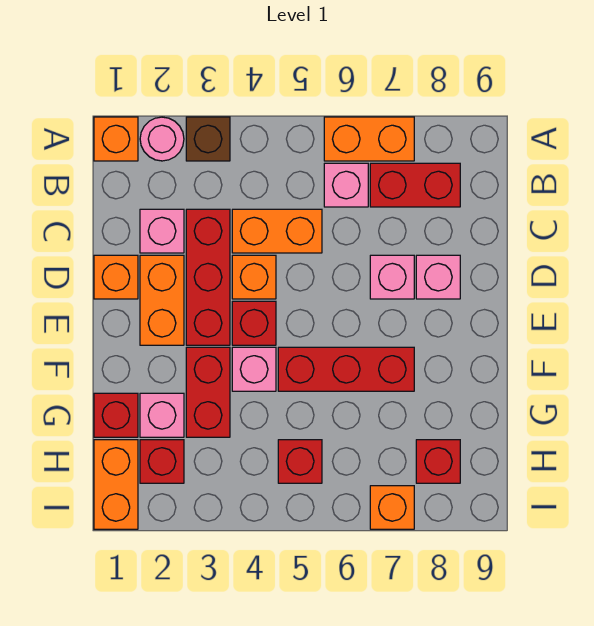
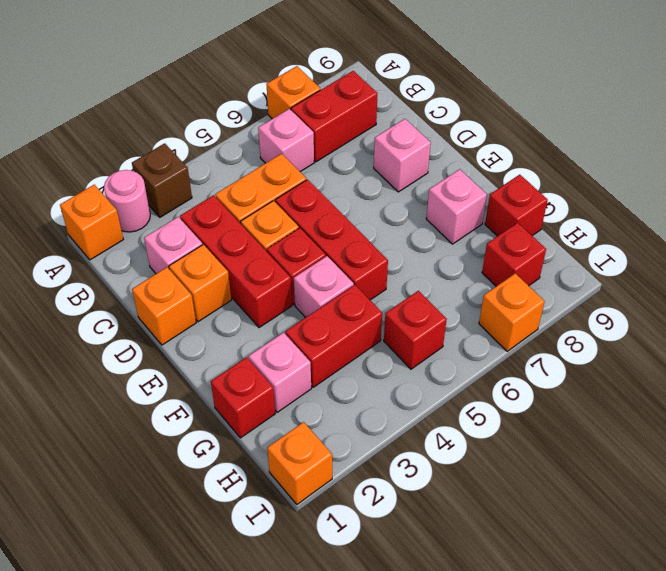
orange brick A6:A7 level 1 -> orange brick A7 level 1
orange brick D2:E2 level 1 -> orange brick D2 level 1
pink brick D7 level 1 -> pink brick F8 level 1
red brick F3:G3 level 1 -> red brick G3:G4 level 1
red brick F5:F7 level 1 -> red brick D5:F5 level 1
orange brick H1:I1 level 1 -> orange brick I1 level 1
red brick H2 level 1 -> red brick G9 level 1

